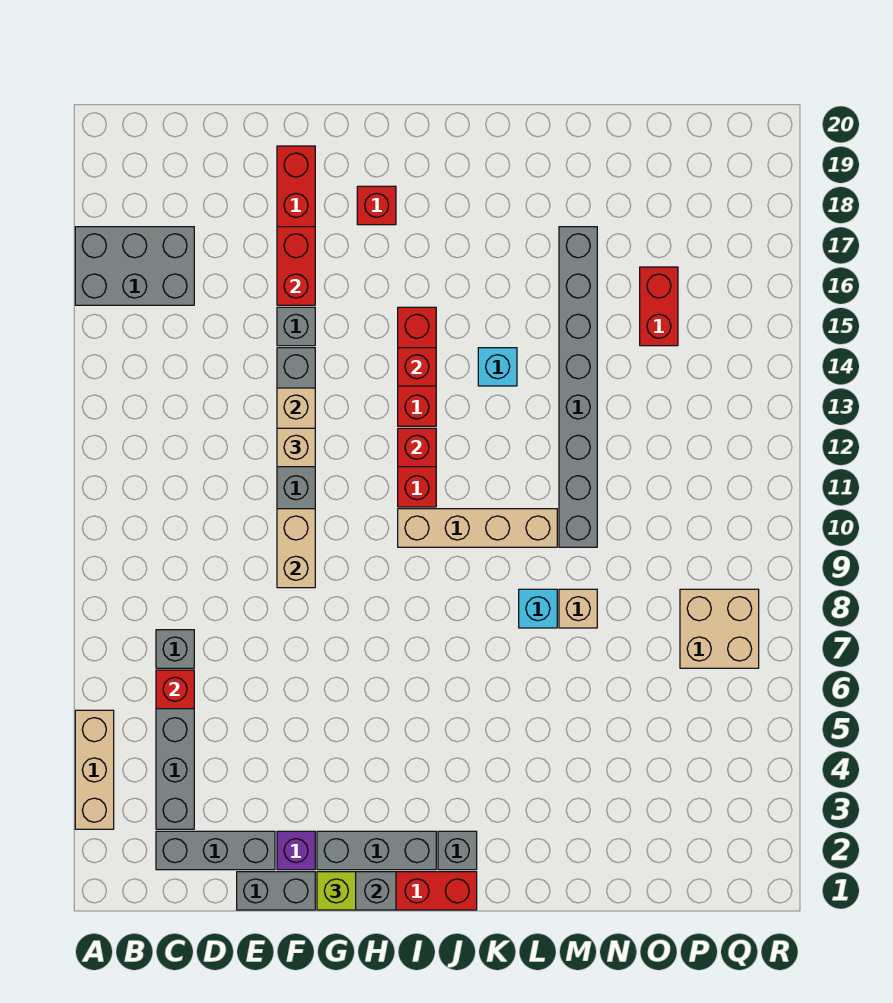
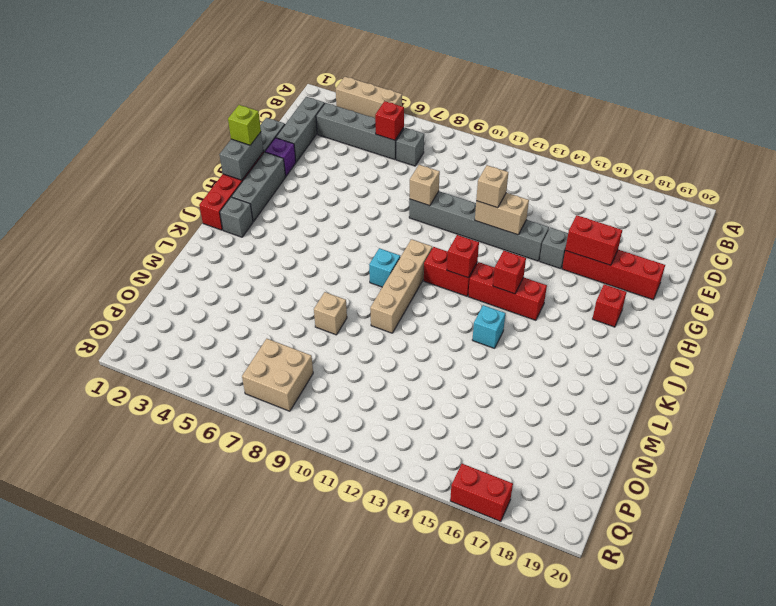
grey brick A16:C17 level 1 -> none
tan brick F9:F10 level 2 -> tan brick F9 level 2
cyan brick L8 level 1 -> cyan brick J9 level 1
grey brick M10:M17 level 1 -> none
red brick O15:O16 level 1 -> red brick R16:R17 level 1

